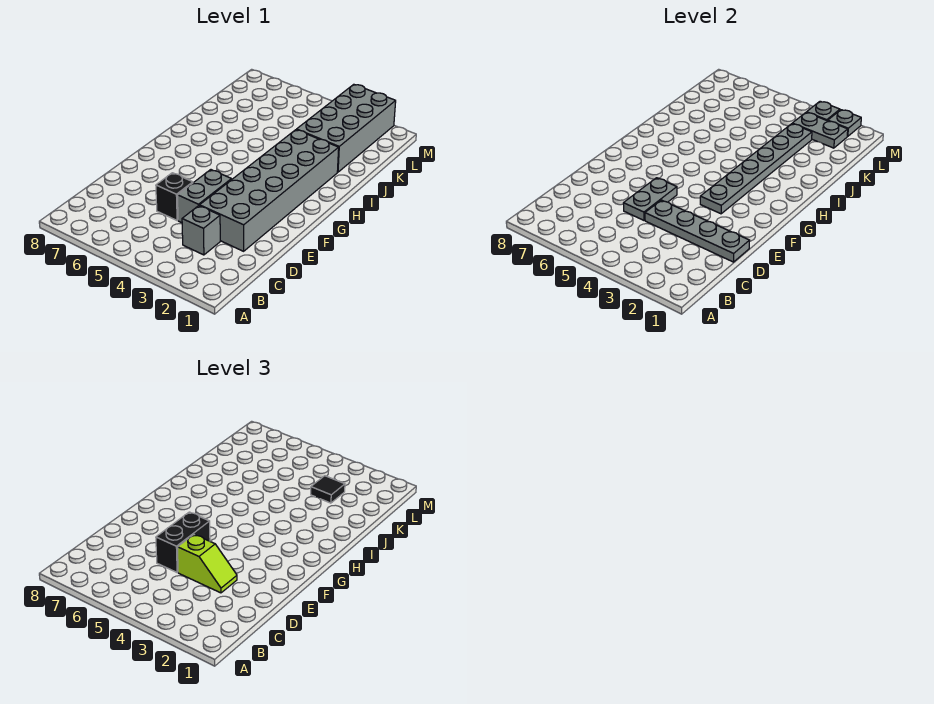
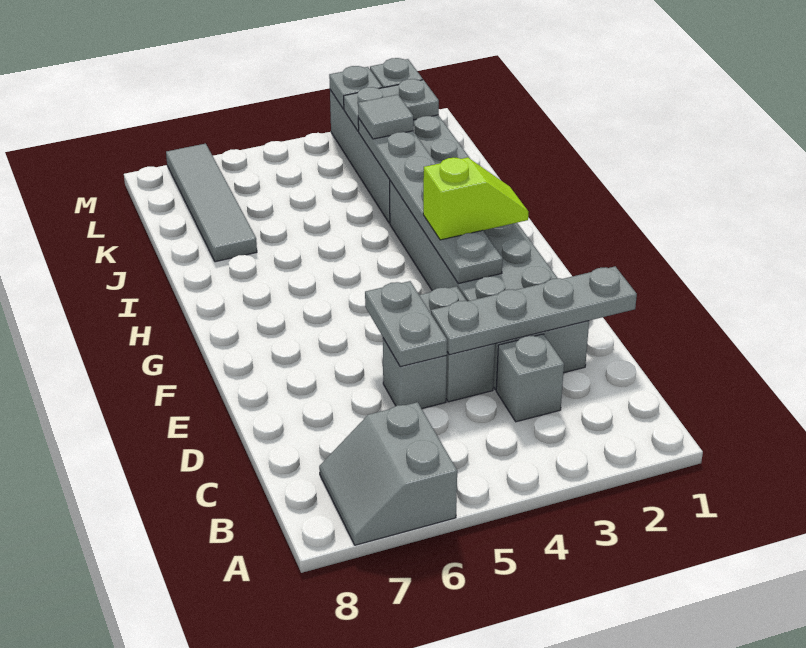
none -> grey slope A6:B7 level 1 top 6
lime slope D3:D4 level 3 top 4 -> lime slope G2:G3 level 3 top 3
black brick D5 level 1 -> grey brick D5 level 1
black brick D5:E5 level 3 -> none
none -> grey tile J7:M7 level 1
black tile K3 level 3 -> grey tile K3 level 3

